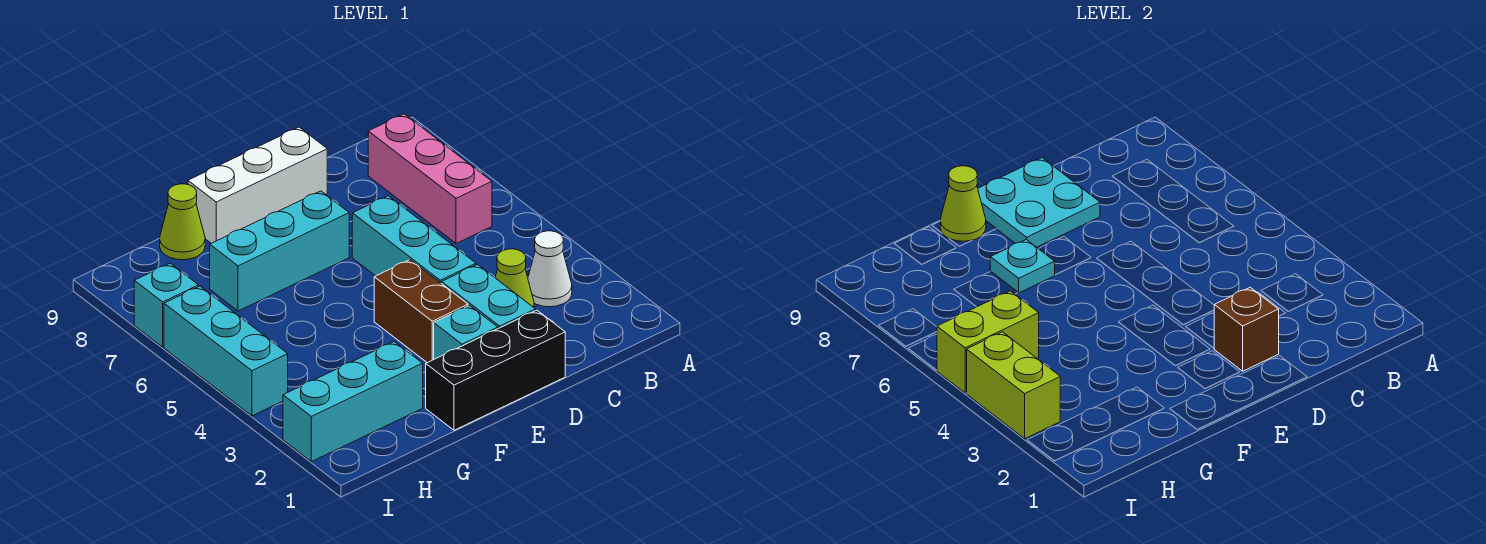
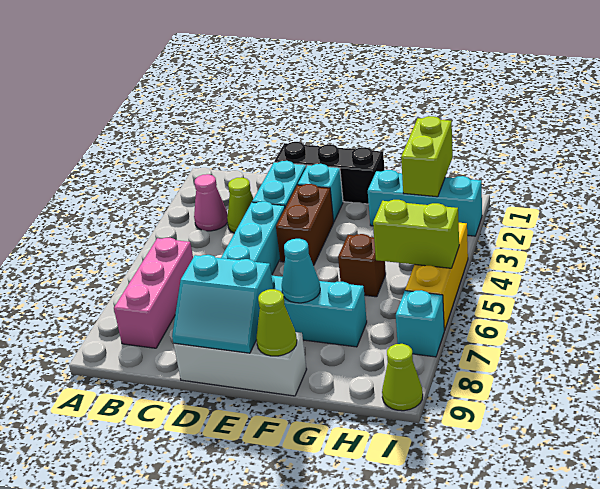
white cone B3 level 1 -> pink cone B3 level 1
brown brick D2 level 2 -> brown brick G5 level 1
cyan plate D8:E9 level 2 -> cyan slope D8:E9 level 2 top 8
cyan plate F7 level 2 -> cyan cone F7 level 2
lime cone G9 level 1 -> lime cone I9 level 1
lime brick I3:I4 level 2 -> lime brick H1:H2 level 2
cyan brick I4:I6 level 1 -> yellow brick I4:I6 level 1

